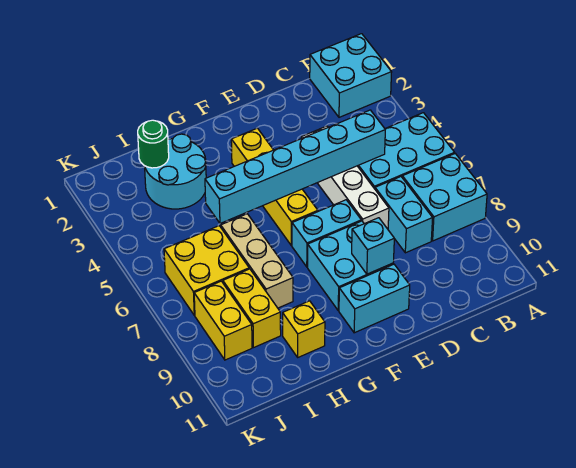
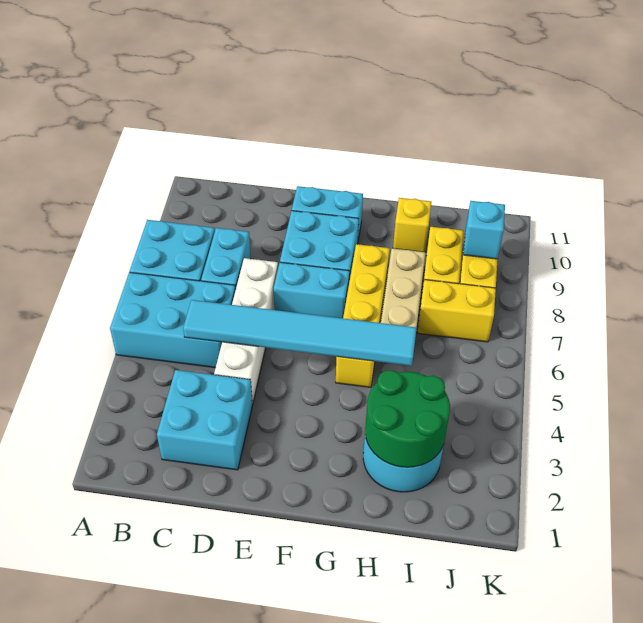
cyan brick A1:B2 level 1 -> cyan brick C2:D3 level 1
cyan brick C5:H5 level 2 -> cyan tile C5:H5 level 2
cyan brick E9 level 2 -> cyan brick J9 level 2
yellow brick F3:F6 level 1 -> yellow brick G5:G8 level 1
green round brick I2 level 2 -> green round brick H2:I3 level 2
yellow brick I6:J7 level 1 -> yellow brick I7:J7 level 1

